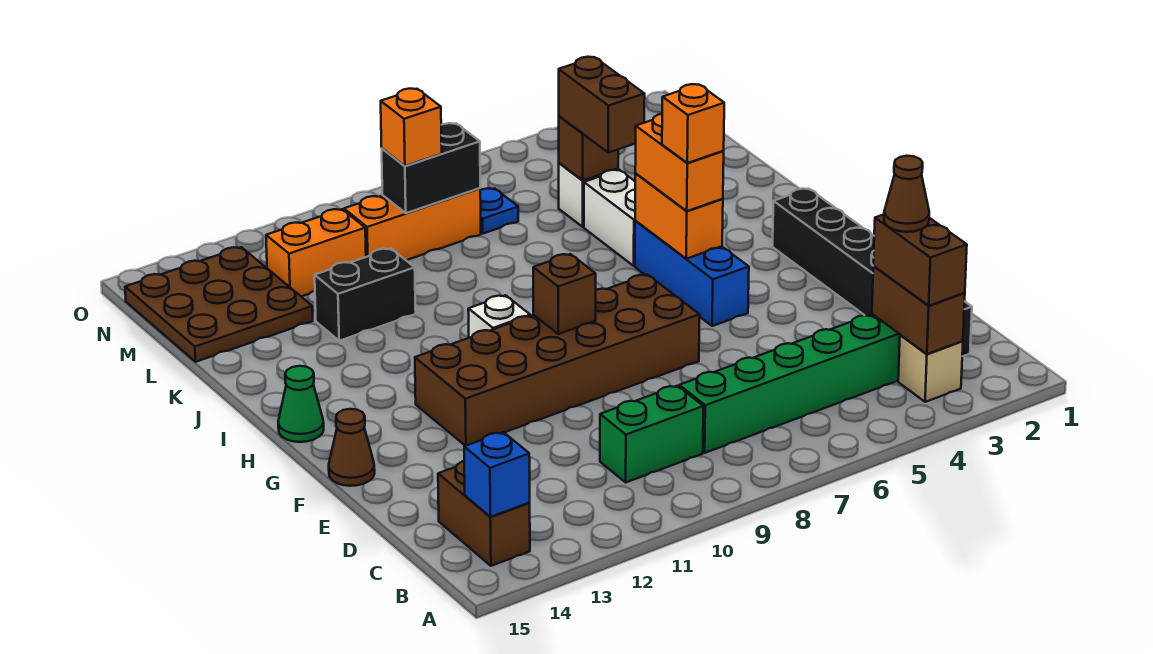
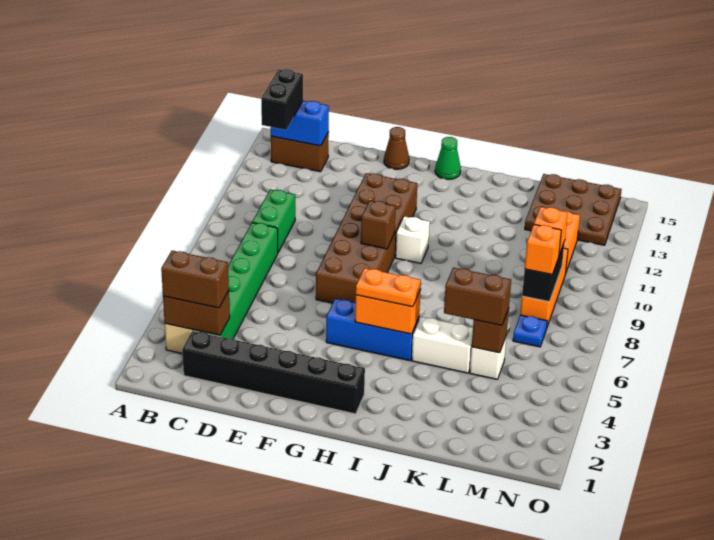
blue brick B14 level 2 -> blue brick B14:C14 level 2
brown cone C3 level 4 -> none
orange brick H5:I5 level 3 -> orange plate H5:I5 level 3
orange brick H5 level 4 -> orange brick M8 level 3
black brick K11:K12 level 1 -> black brick B13:B14 level 3

